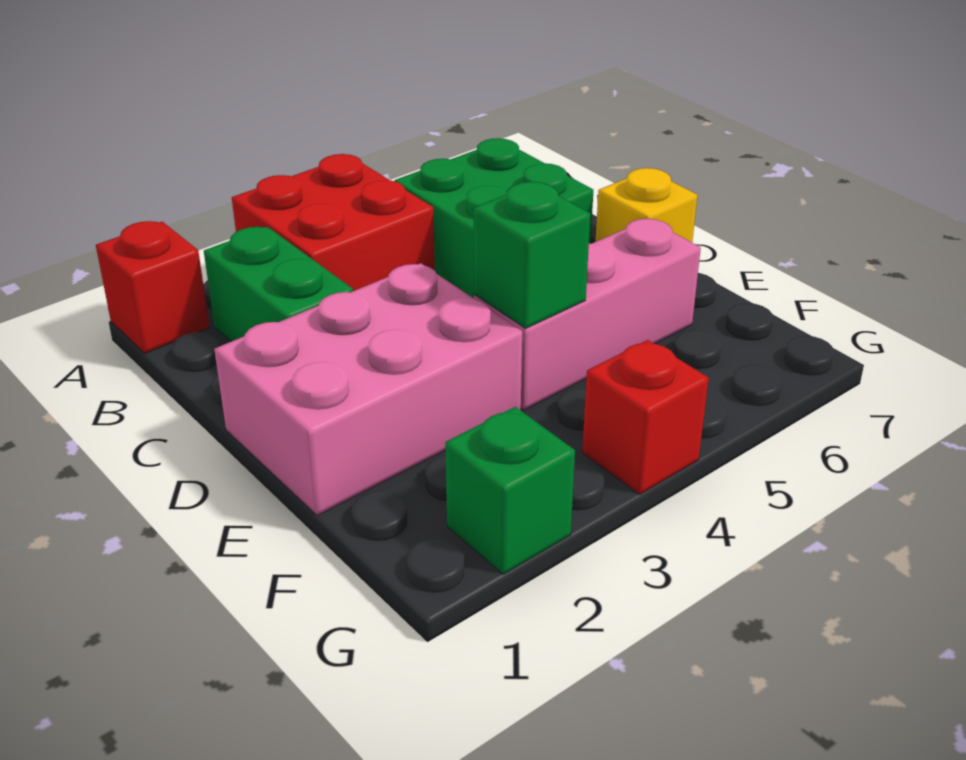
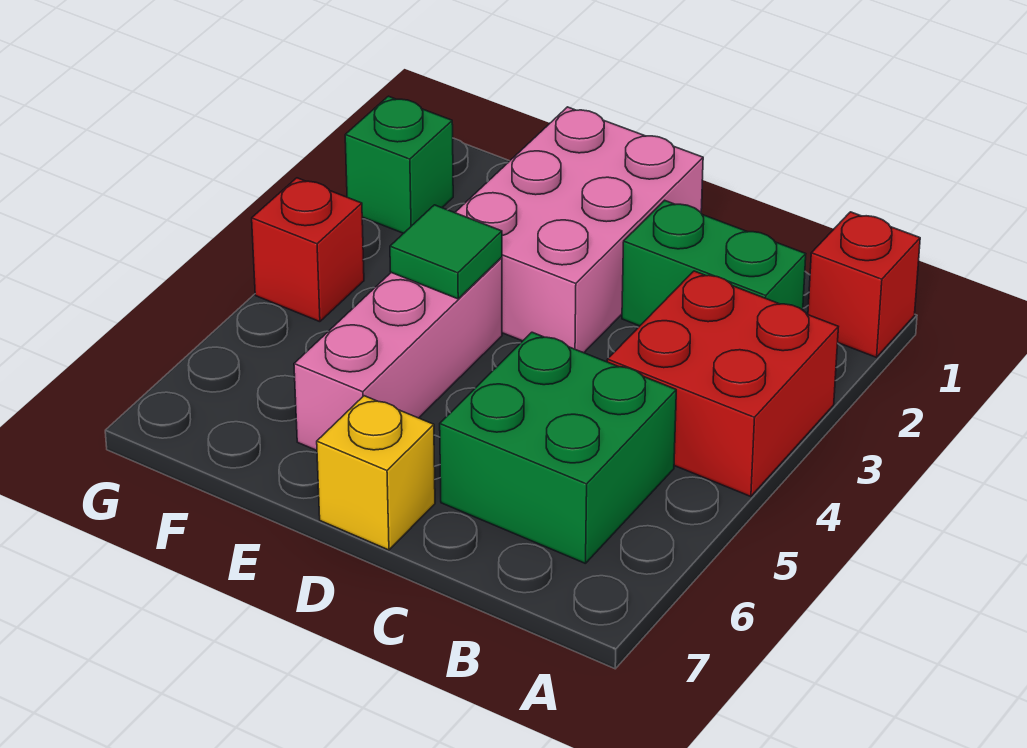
green brick E4 level 2 -> green tile E4 level 2

